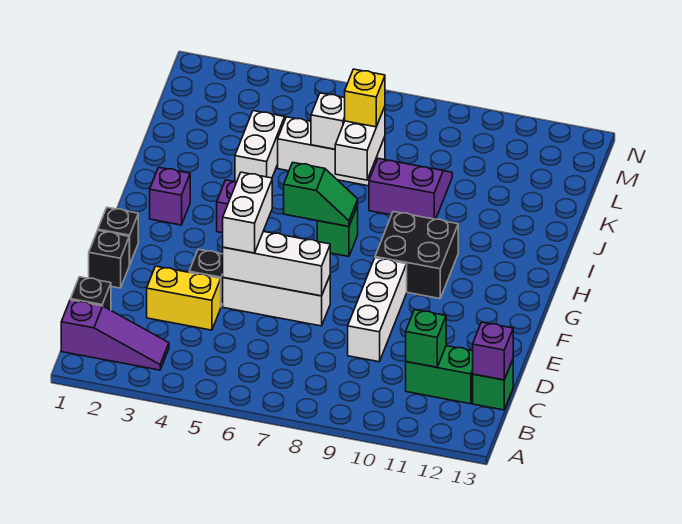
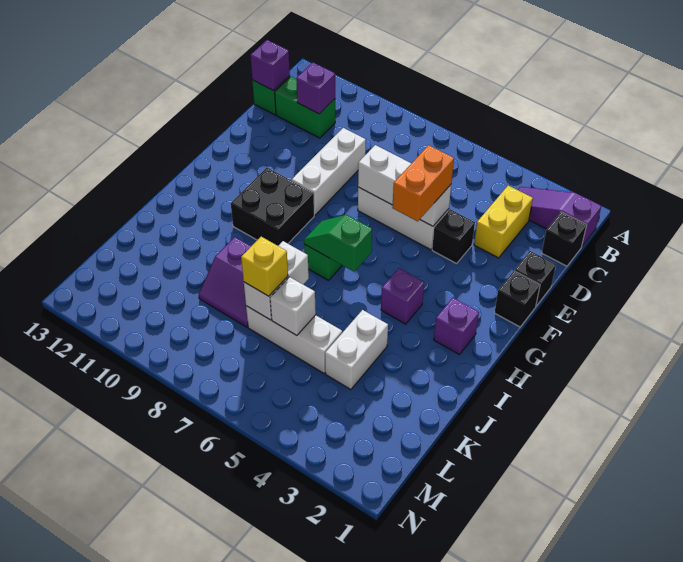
green brick C11 level 2 -> purple brick C11 level 2
yellow brick D3:D4 level 1 -> yellow brick C3:D3 level 1
white brick E5:F5 level 3 -> orange brick E5:F5 level 3

